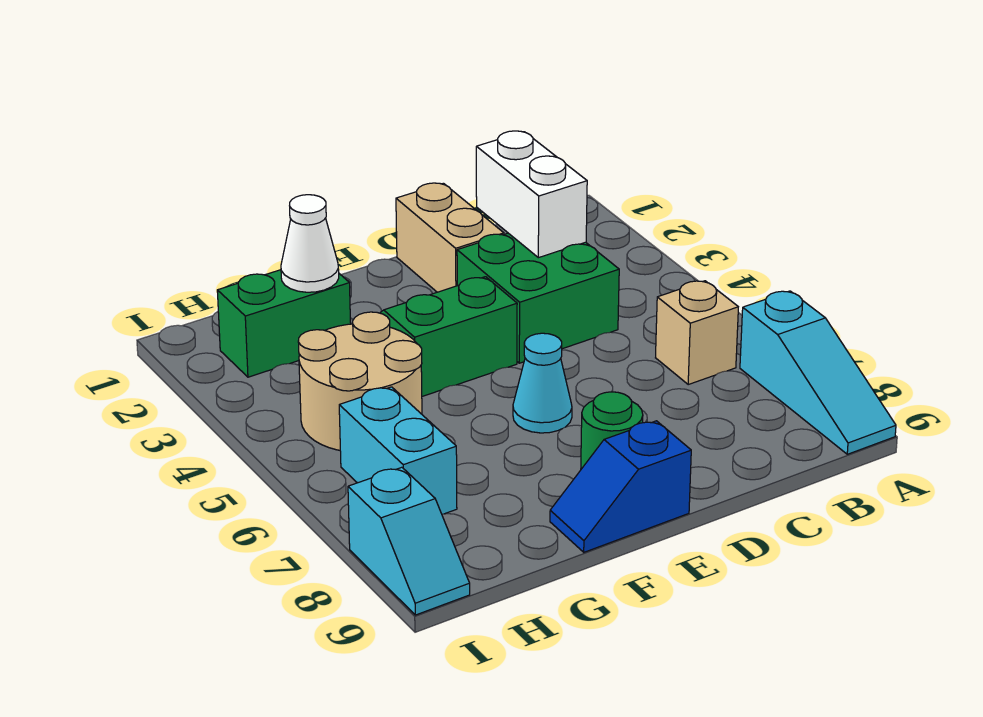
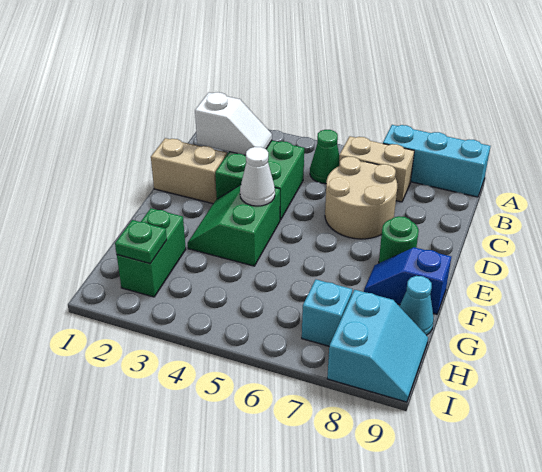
cyan slope A7:A9 level 1 top 7 -> cyan brick A7:A9 level 1
none -> green cone B5 level 1
tan brick B6 level 1 -> tan brick B6:B7 level 1
white brick C2:C3 level 2 -> white slope C2:C3 level 2 top 2
cyan cone E6 level 1 -> cyan cone G9 level 1
blue slope E9:F9 level 1 top E -> blue slope F8:F9 level 1 top 9
white cone G2 level 2 -> white cone E4 level 2
tan round brick G4:H5 level 1 -> tan round brick C6:D7 level 1
none -> green plate H2 level 2
cyan brick H6:H7 level 1 -> cyan brick H7 level 1
cyan slope I8:I9 level 1 top 8 -> cyan slope H8:I9 level 1 top 8

